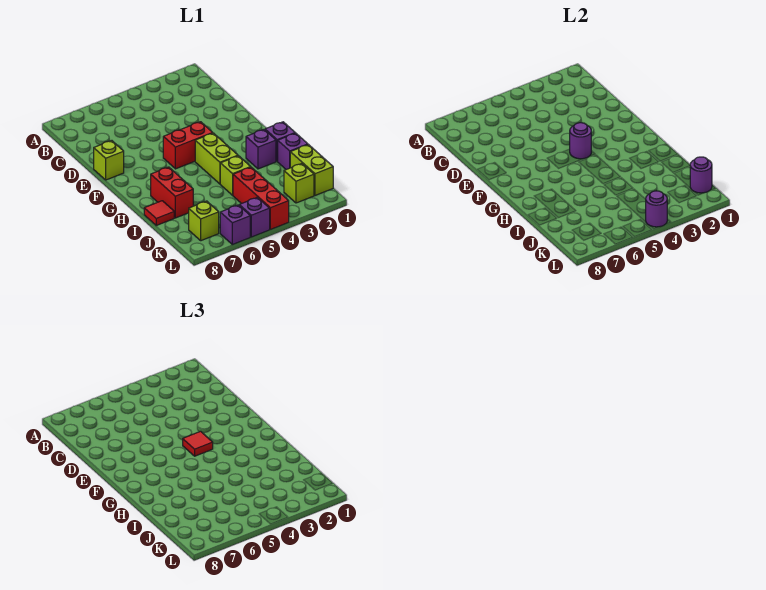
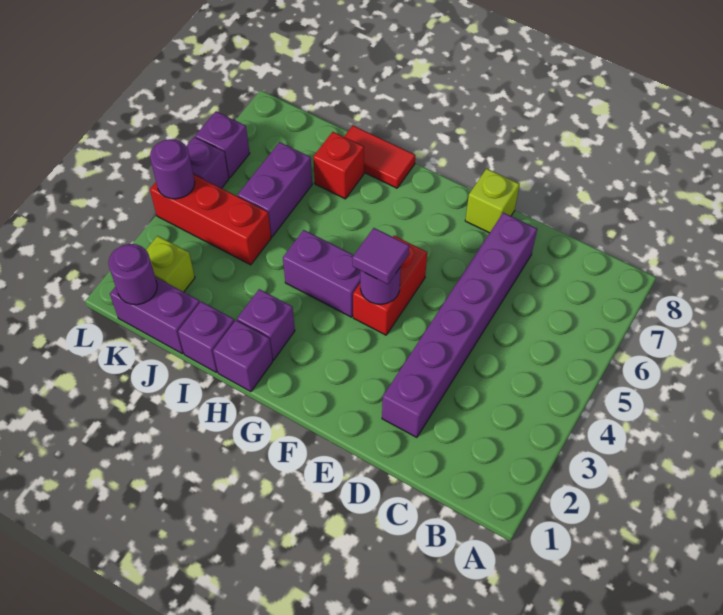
none -> purple brick D2:D7 level 1
red tile F4 level 3 -> purple tile F4 level 3
lime brick G4:H4 level 1 -> purple brick G4:H4 level 1
red brick H7:I7 level 1 -> red brick I7 level 1
lime brick I4 level 1 -> none
red tile I8 level 1 -> red tile H8:I8 level 1
lime brick J1:K1 level 1 -> purple brick J1:K1 level 1
none -> purple brick J5:J6 level 1
lime brick K7 level 1 -> none

